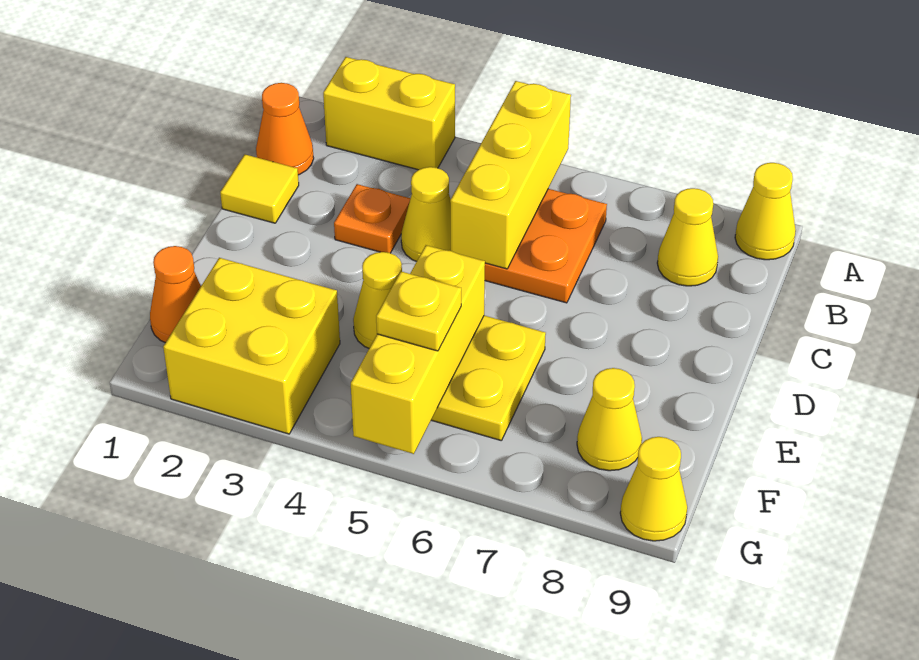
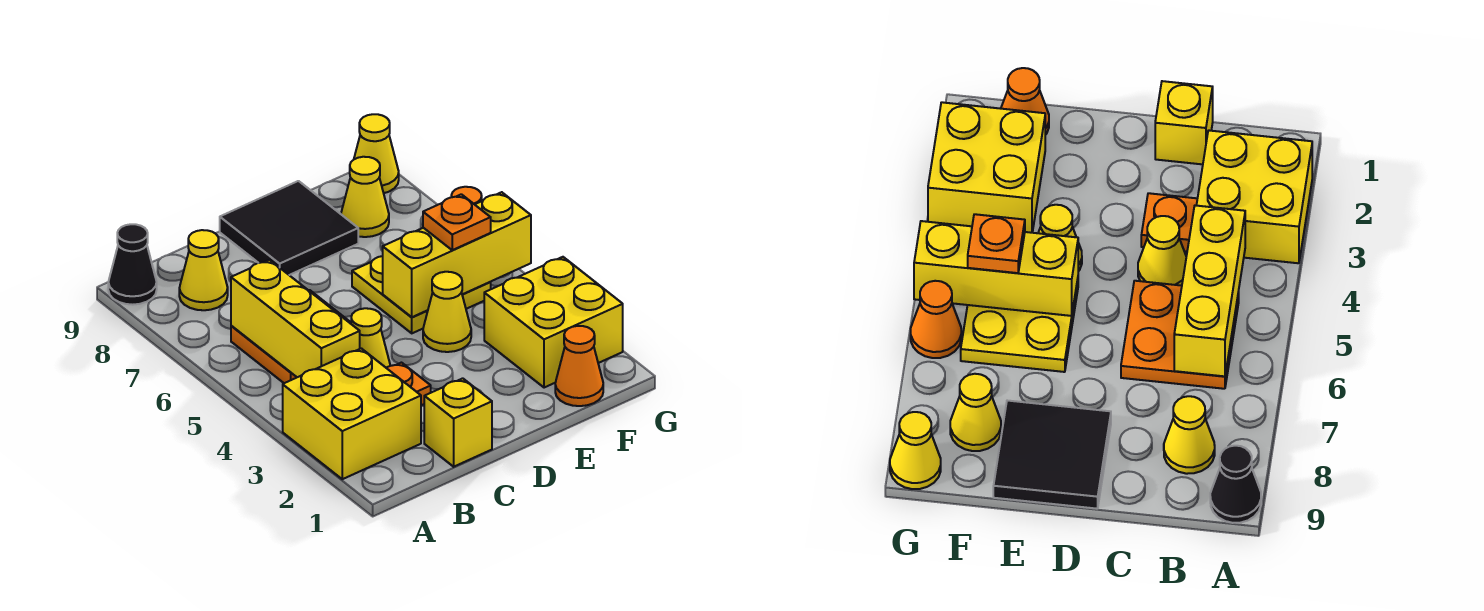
yellow brick A2:A3 level 1 -> yellow brick A2:B3 level 1
yellow brick A5:C5 level 2 -> yellow brick B4:B6 level 2
yellow cone A9 level 1 -> black cone A9 level 1
orange cone B1 level 1 -> orange cone G6 level 1
yellow tile C1 level 1 -> yellow brick C1 level 1
none -> black tile D8:E9 level 1
yellow plate F5 level 3 -> orange plate F5 level 3

